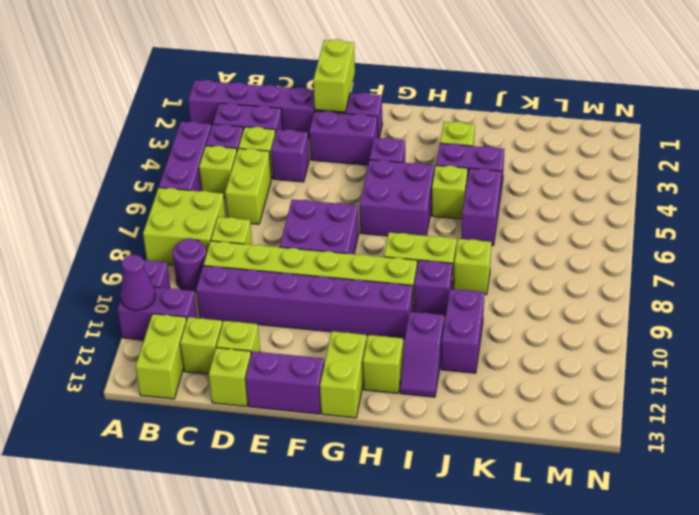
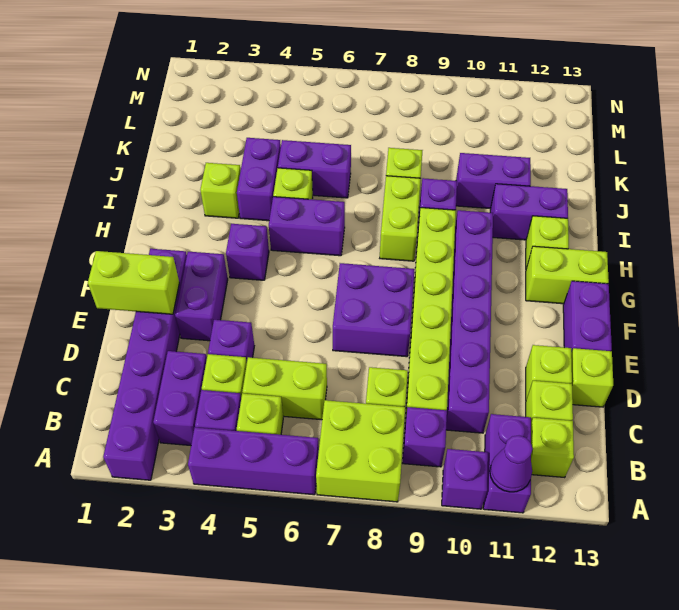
purple round brick B9 level 1 -> purple brick B9 level 1
lime brick B12:B13 level 1 -> lime brick B12 level 1
purple brick G5:H6 level 1 -> purple brick H5:H6 level 1
purple slope I11:I12 level 1 top 11 -> purple brick I11:I12 level 1

